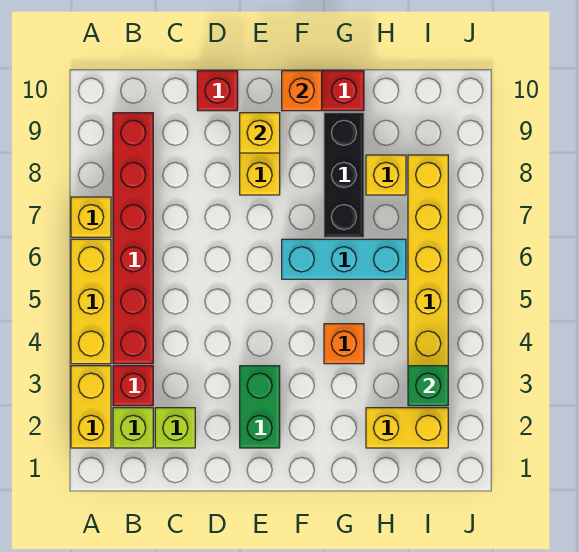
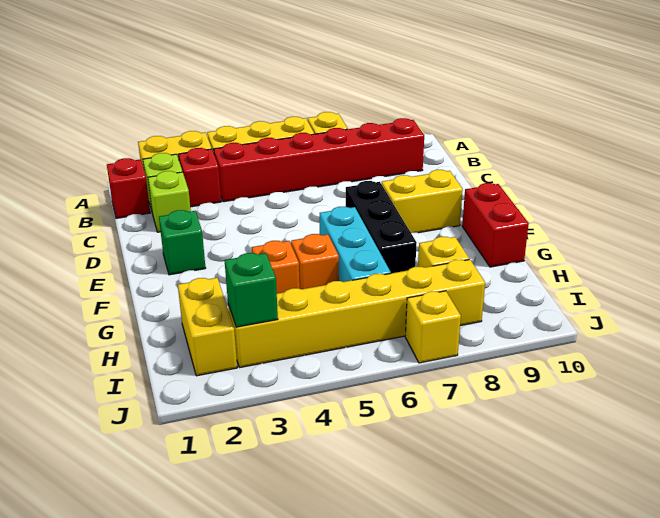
red brick D10 level 1 -> red brick B1 level 1
green brick E2:E3 level 1 -> green brick E2 level 1
yellow brick E9 level 2 -> yellow brick J7 level 1
orange brick F10 level 2 -> orange brick G5 level 1
black brick G7:G9 level 1 -> black brick E7:G7 level 1

